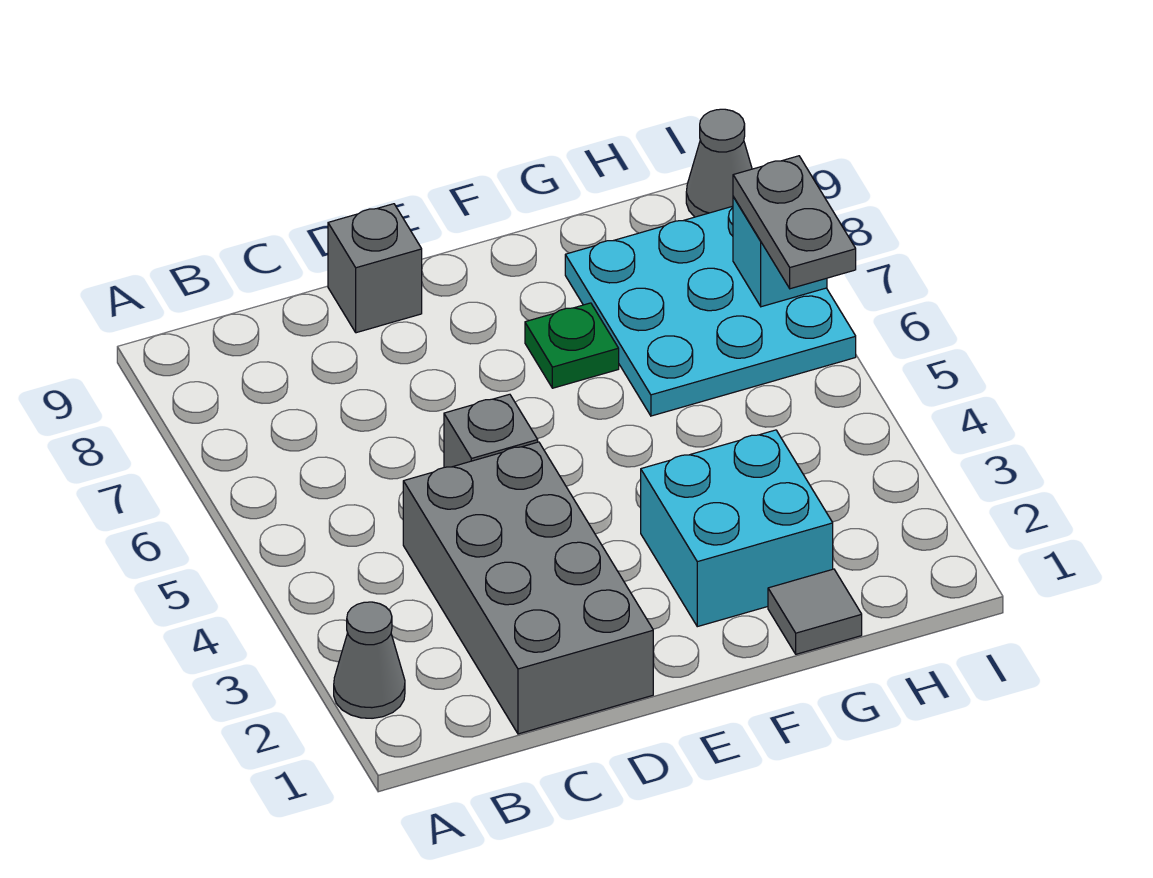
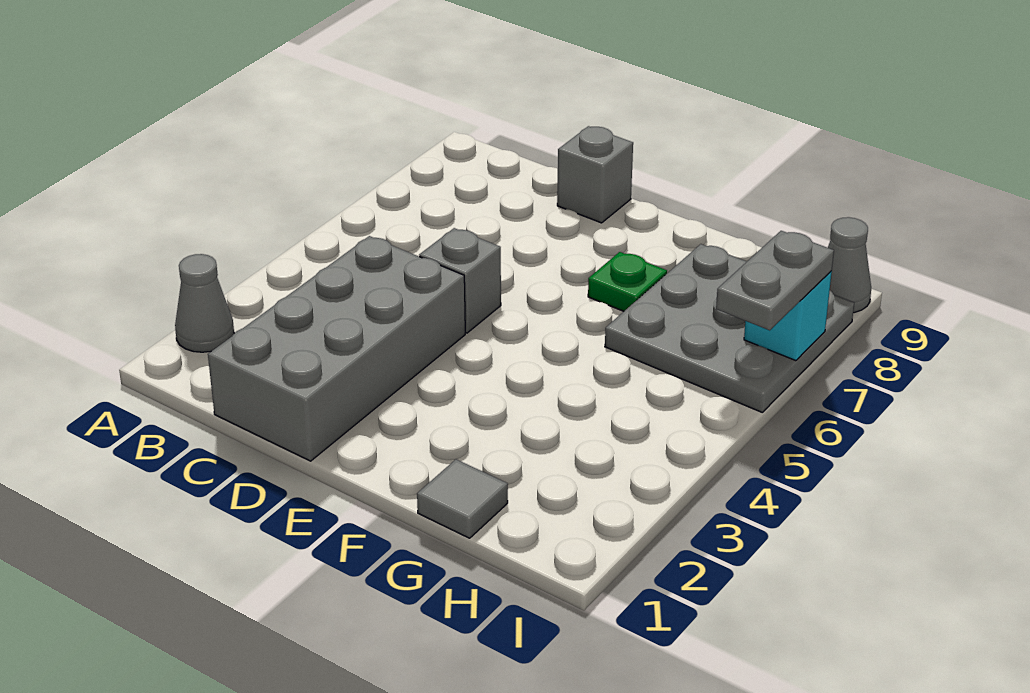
cyan brick F2:G3 level 1 -> none
cyan plate G6:I8 level 1 -> grey plate G6:I8 level 1

